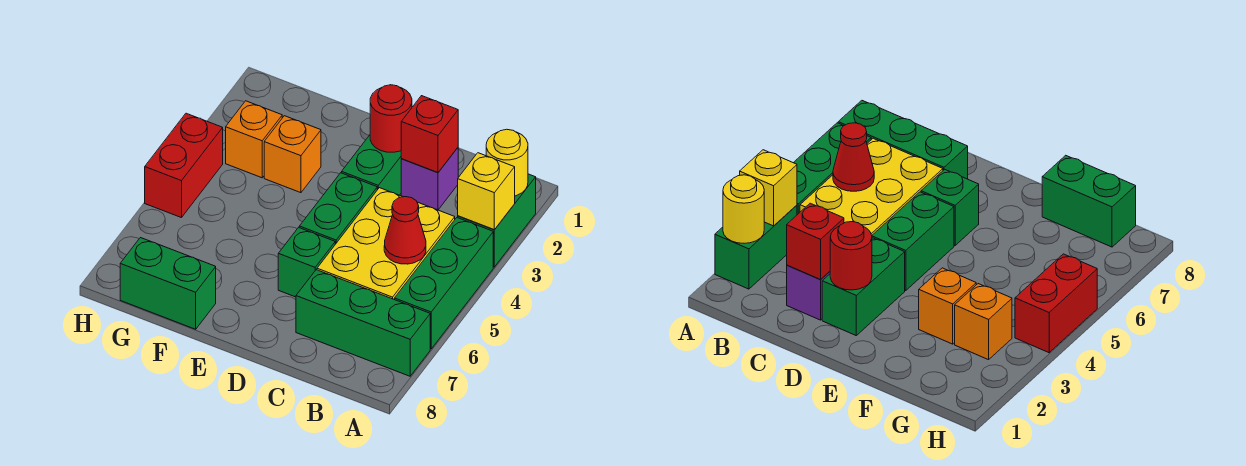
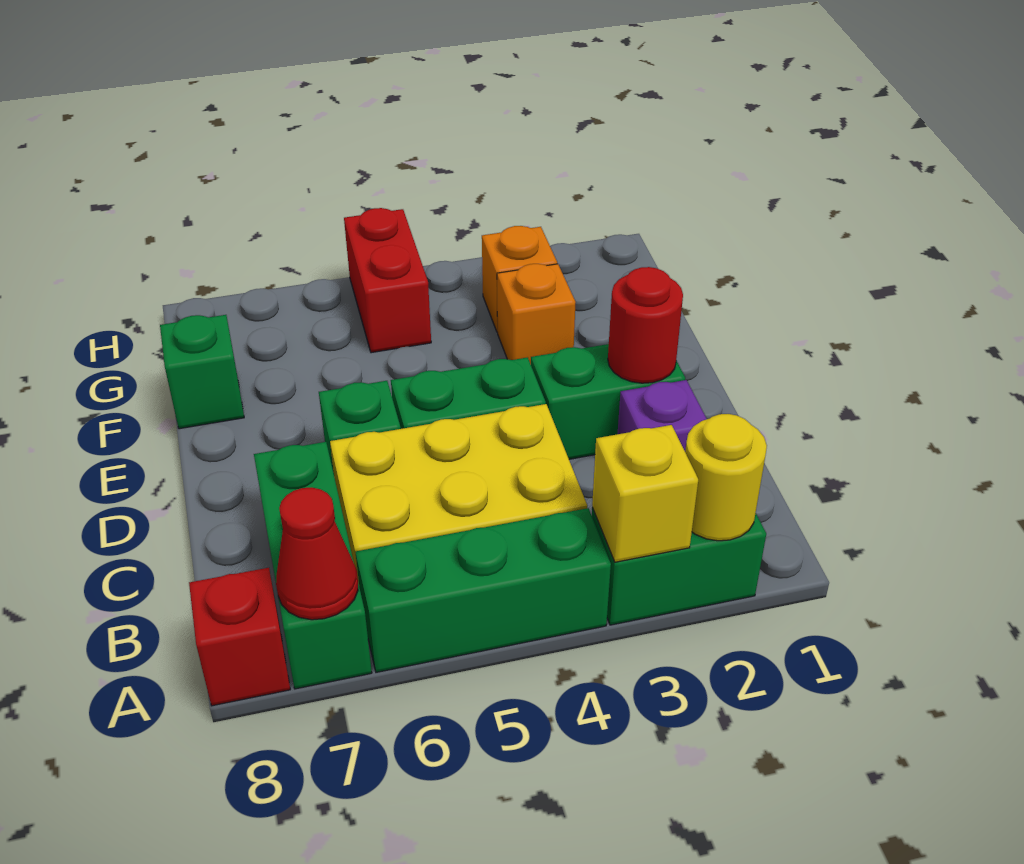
red cone B5 level 2 -> red cone A7 level 2
red brick C2 level 2 -> red brick A8 level 1
green brick F8:G8 level 1 -> green brick F8 level 1
red brick H4:H5 level 1 -> red brick G5:H5 level 1

